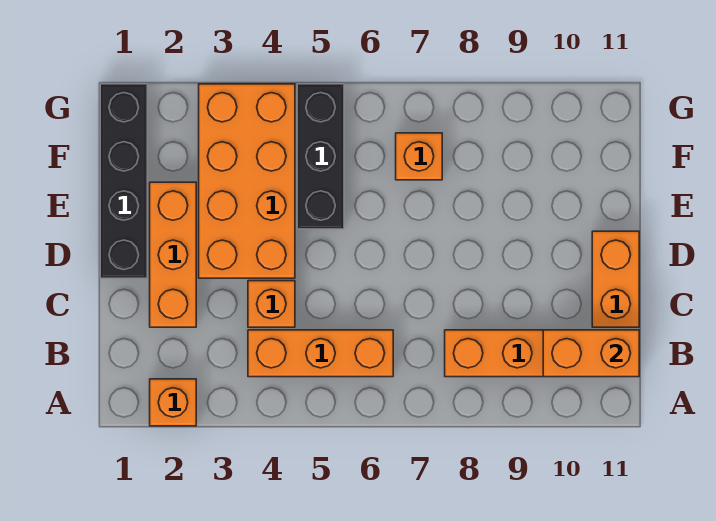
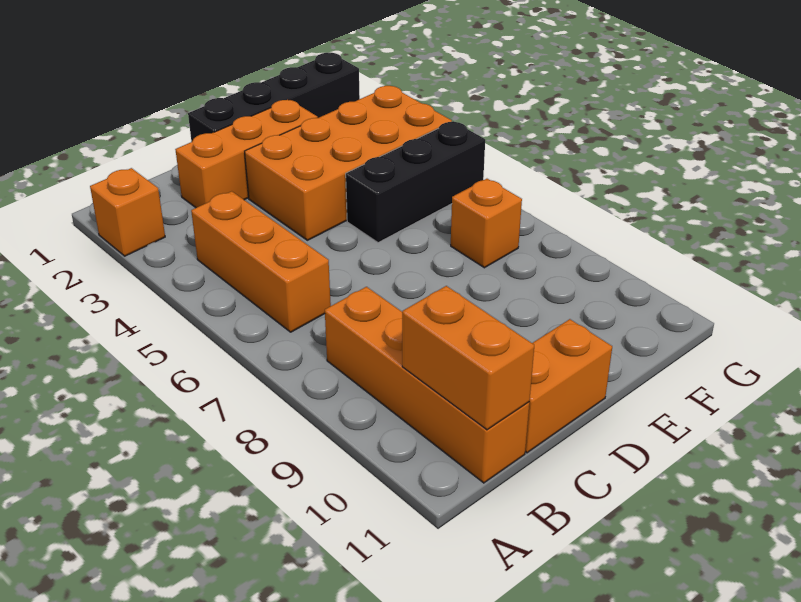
orange brick C4 level 1 -> none

